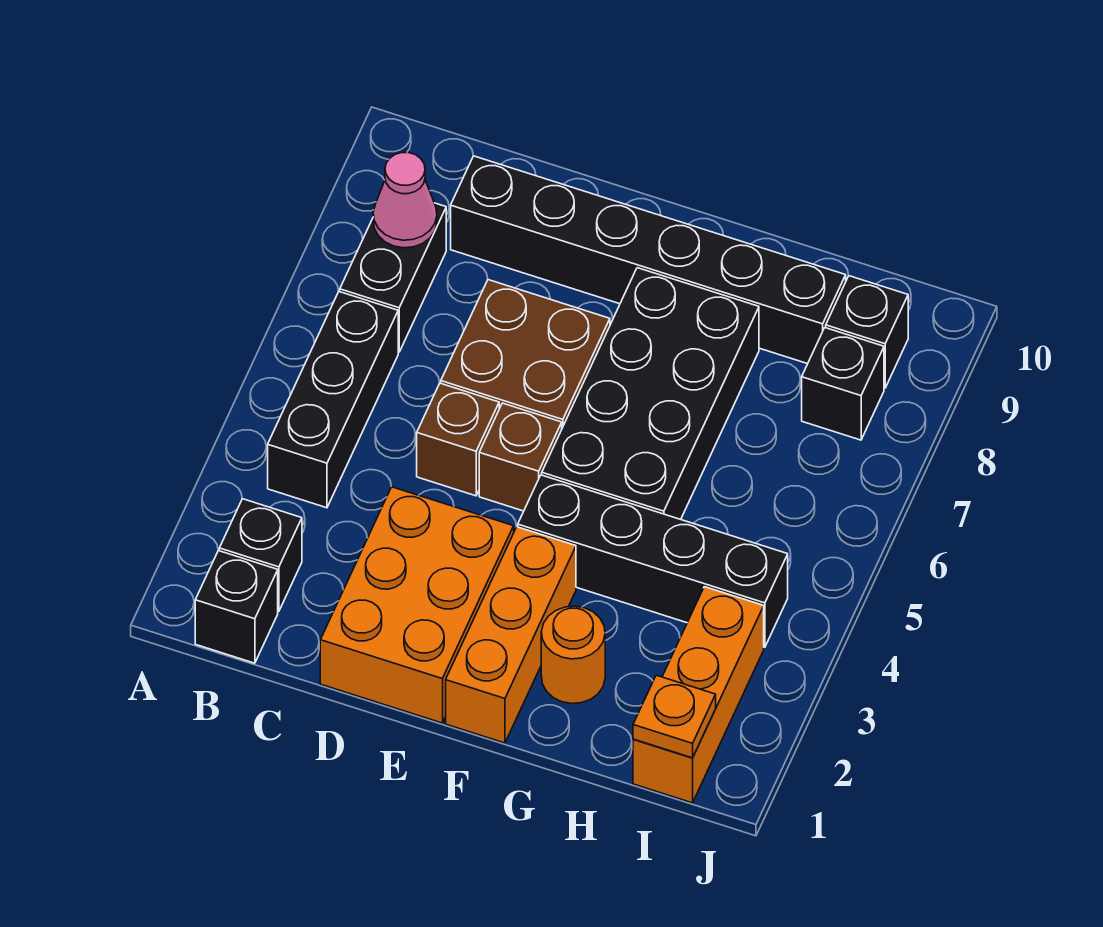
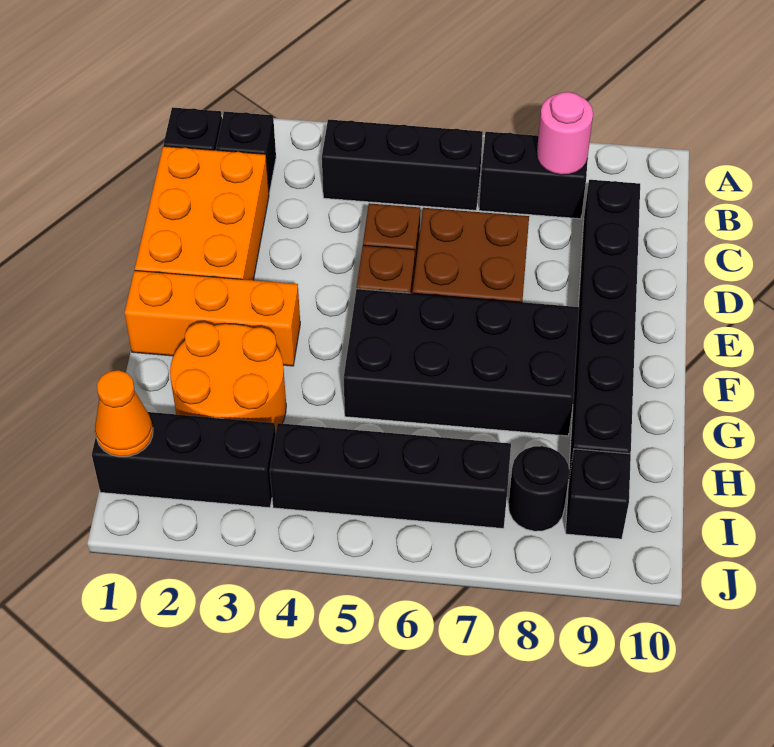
pink cone B8 level 2 -> pink round brick B8 level 2
orange brick D1:E3 level 1 -> orange brick C1:E2 level 1
black brick F4:I4 level 1 -> black brick I4:I7 level 1
orange round brick G2 level 1 -> orange round brick G2:H3 level 1
orange brick I1:I3 level 1 -> black brick I1:I3 level 1
orange plate I1 level 2 -> orange cone I1 level 2
black brick I8 level 1 -> black round brick I8 level 1

